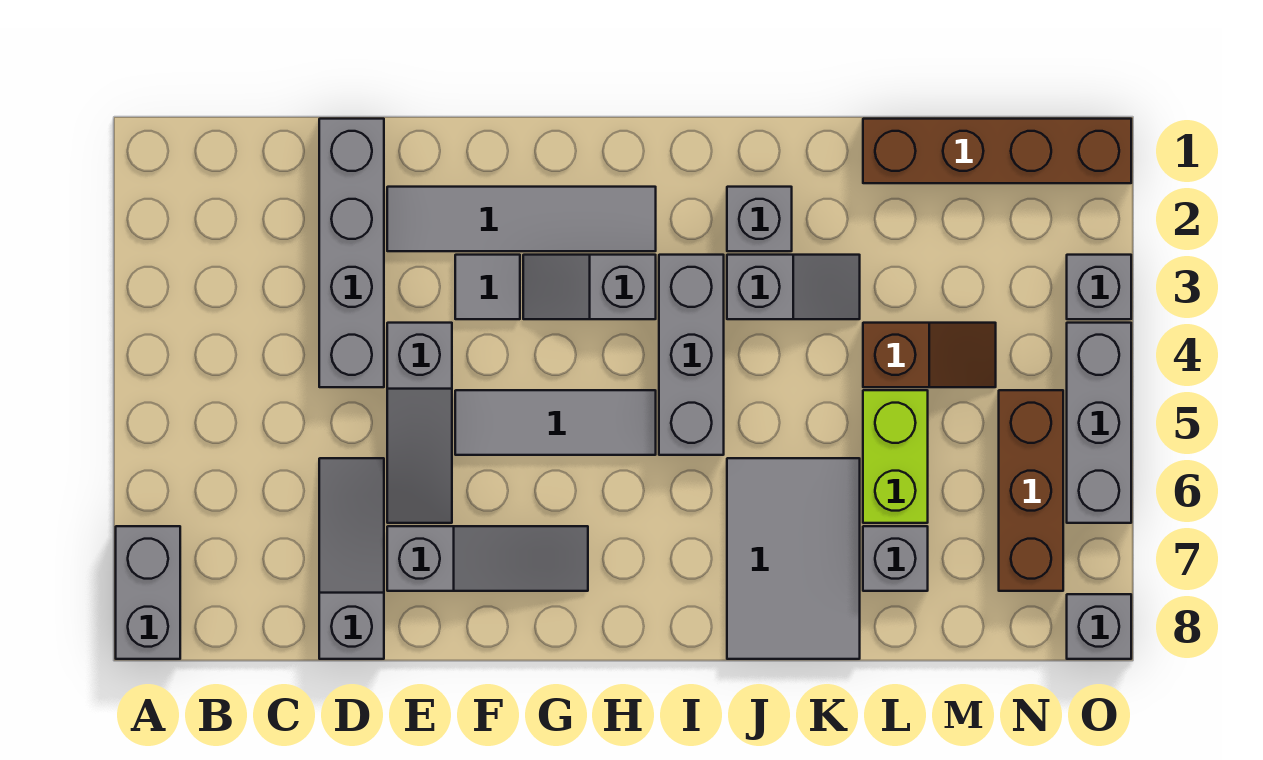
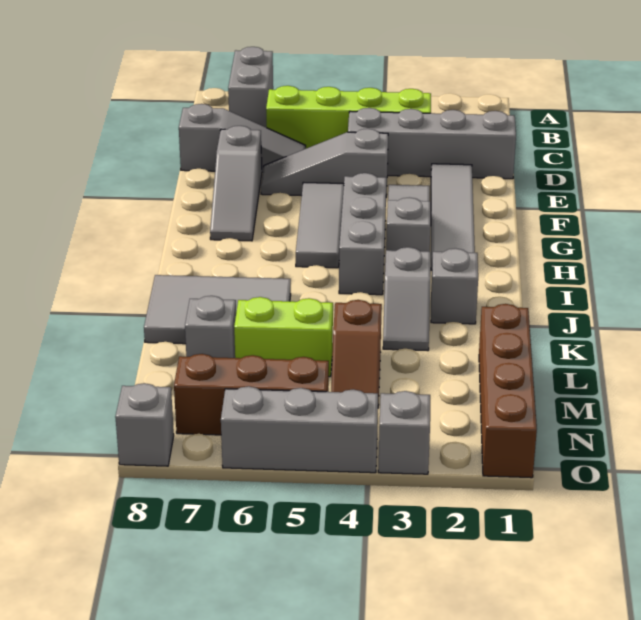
grey brick A7:A8 level 1 -> grey brick A7:B7 level 1
none -> lime brick C3:C6 level 1
grey brick I3:I5 level 1 -> grey brick G4:I4 level 1

